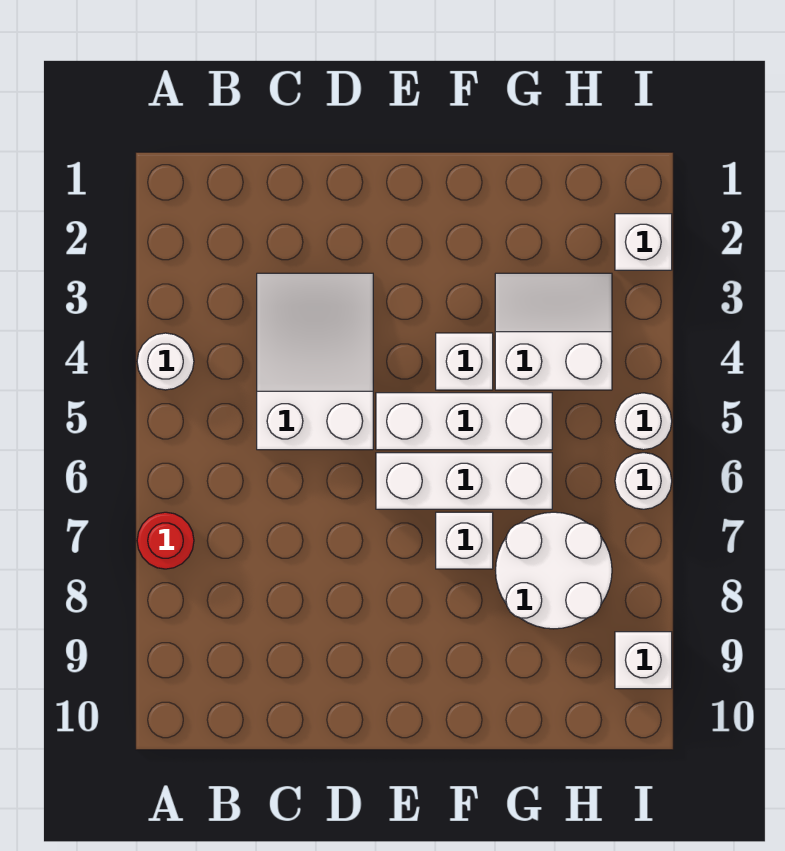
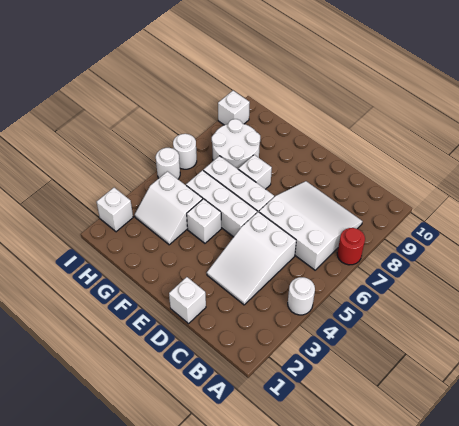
none -> white slope B6:D8 level 1 top 6
none -> white brick D1 level 1

